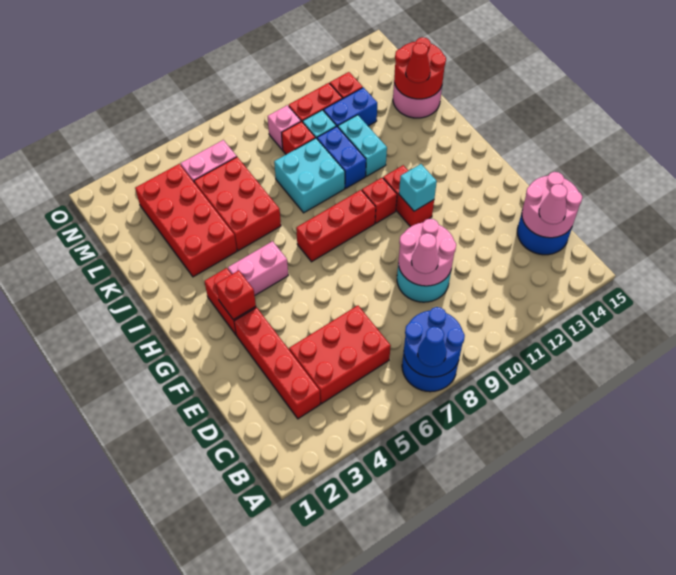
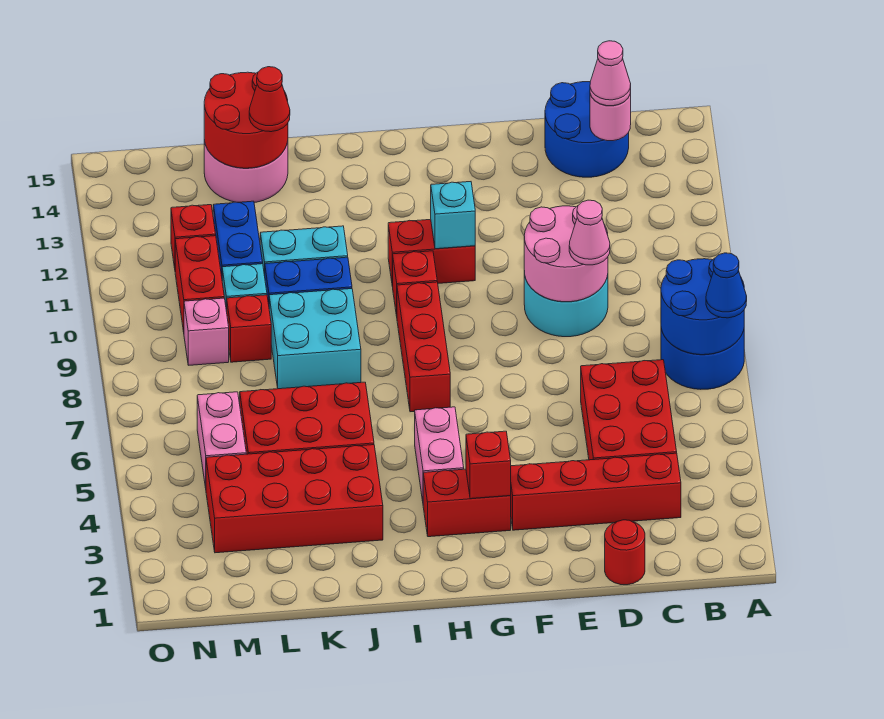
pink round brick C14:D15 level 2 -> pink round brick C14 level 2
none -> red round brick D1 level 1

